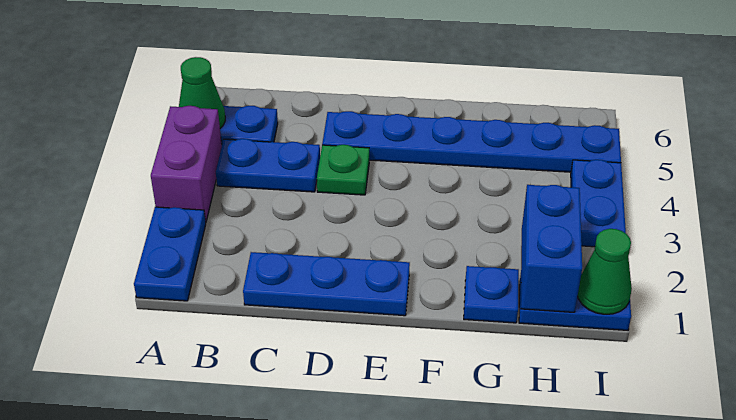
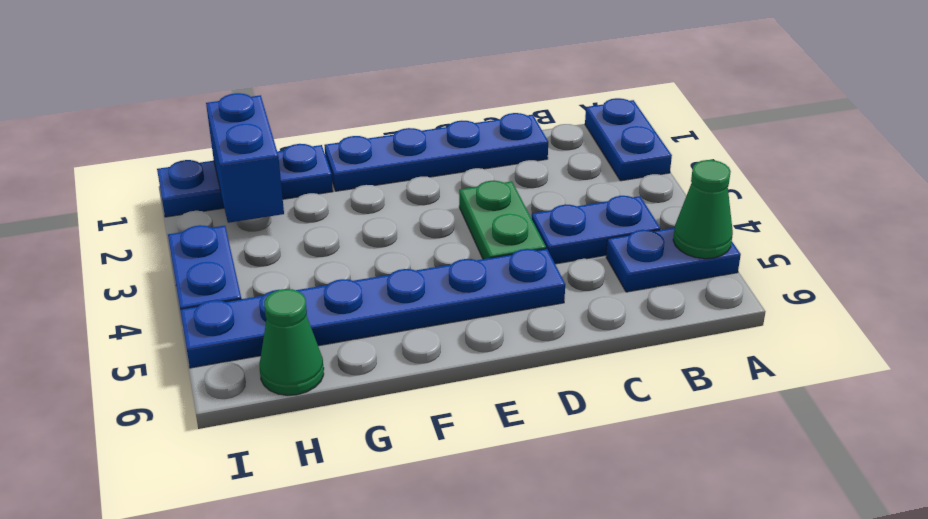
purple brick A3:A4 level 1 -> none
blue plate C1:E1 level 1 -> blue plate C1:F1 level 1
green plate D4 level 1 -> green plate D3:D4 level 1
green cone I1 level 2 -> green cone H6 level 1

